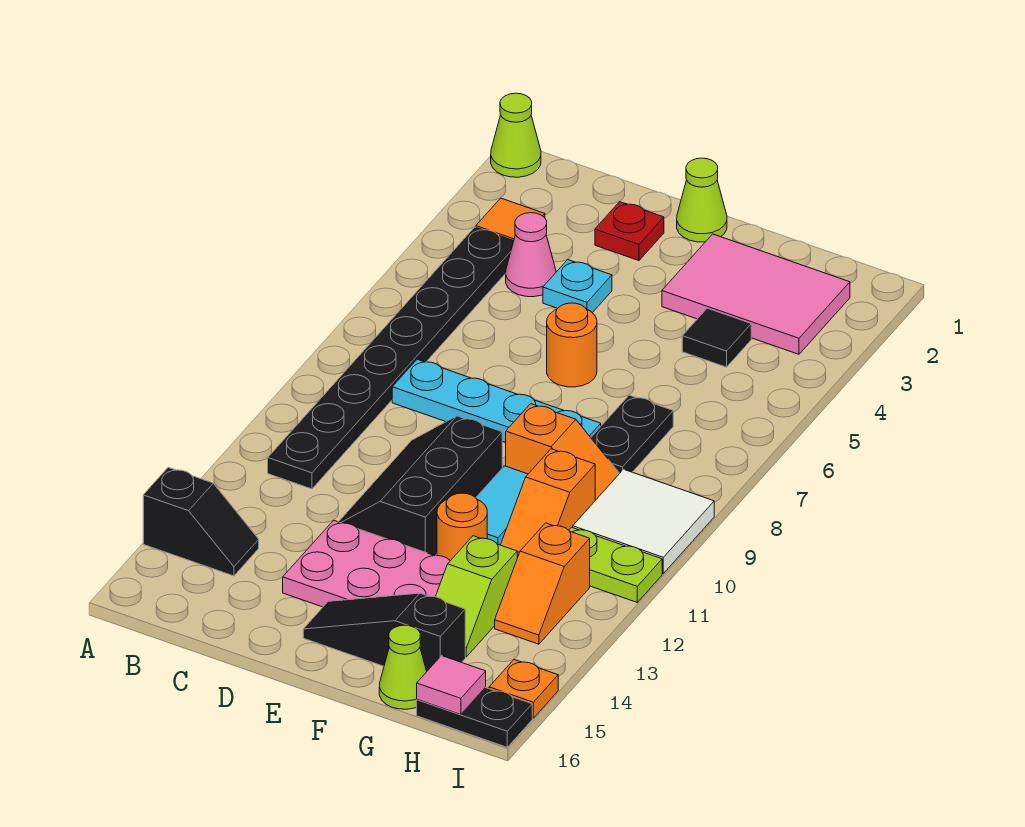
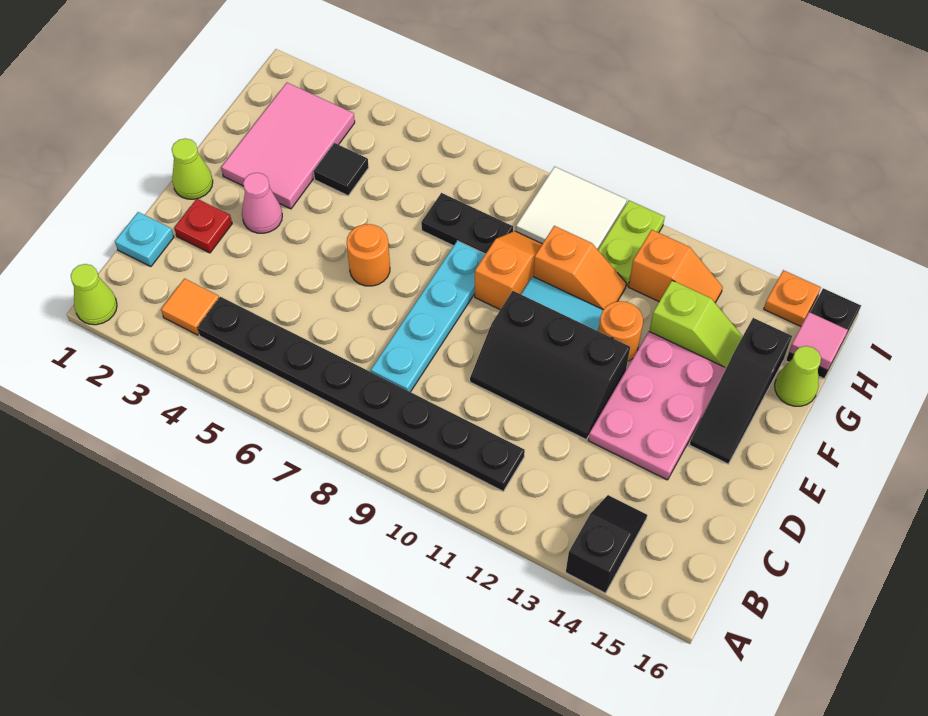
pink cone C4 level 1 -> pink cone E3 level 1
cyan plate D4 level 1 -> cyan plate C1 level 1

